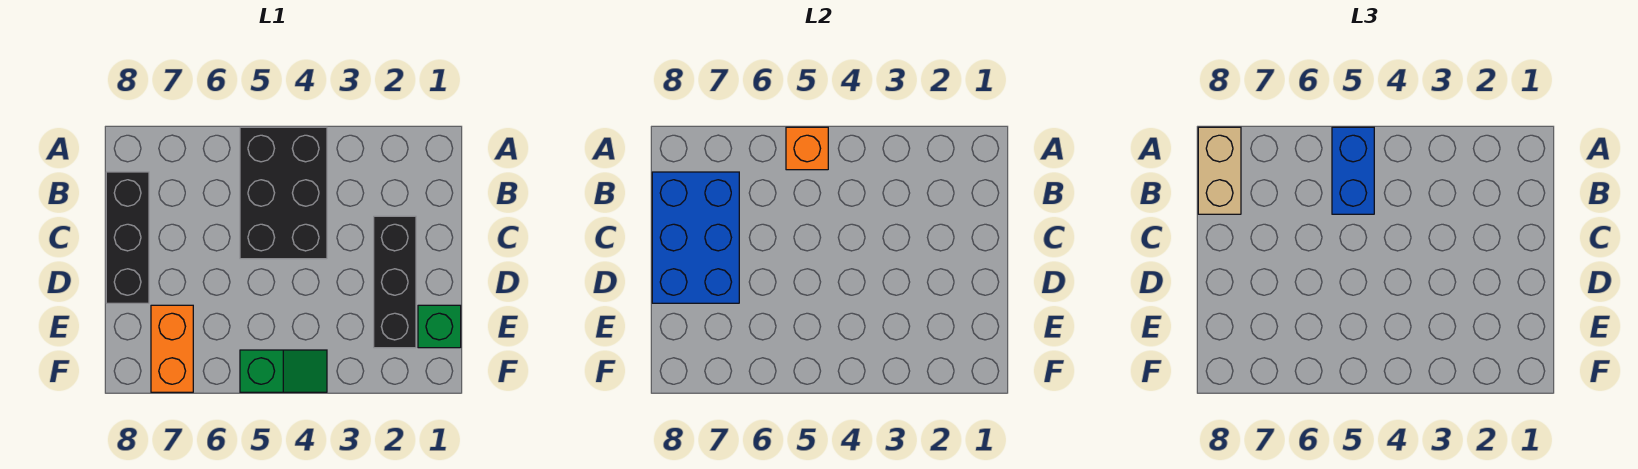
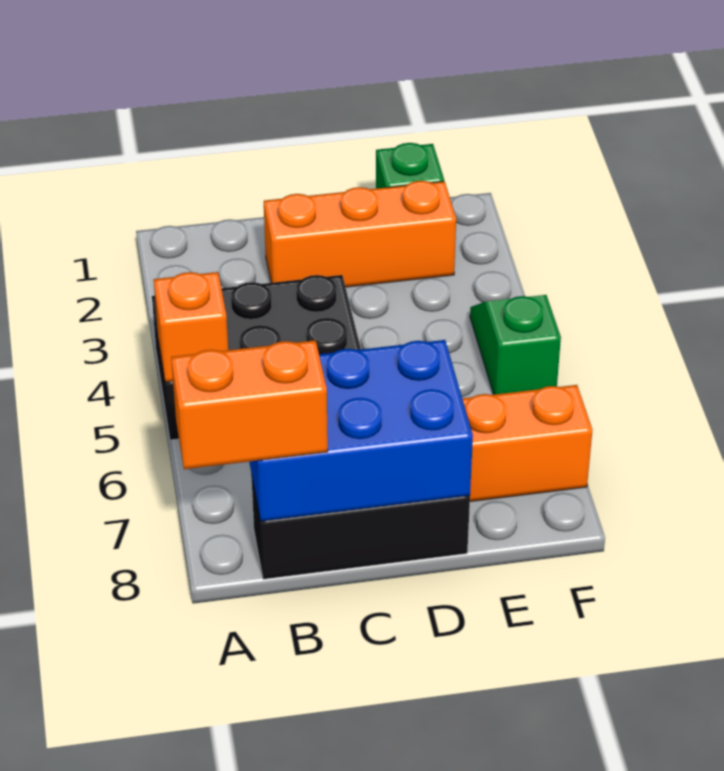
blue brick A5:B5 level 3 -> none
tan brick A8:B8 level 3 -> orange brick A8:B8 level 3
black brick C2:E2 level 1 -> orange brick C2:E2 level 1

